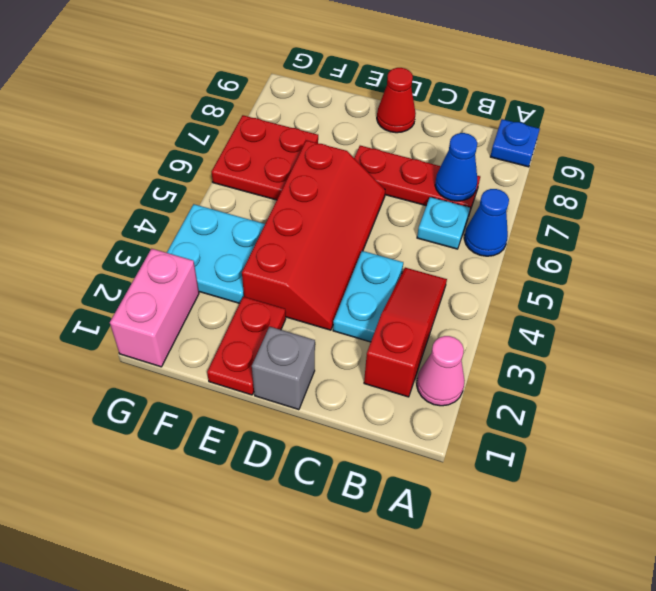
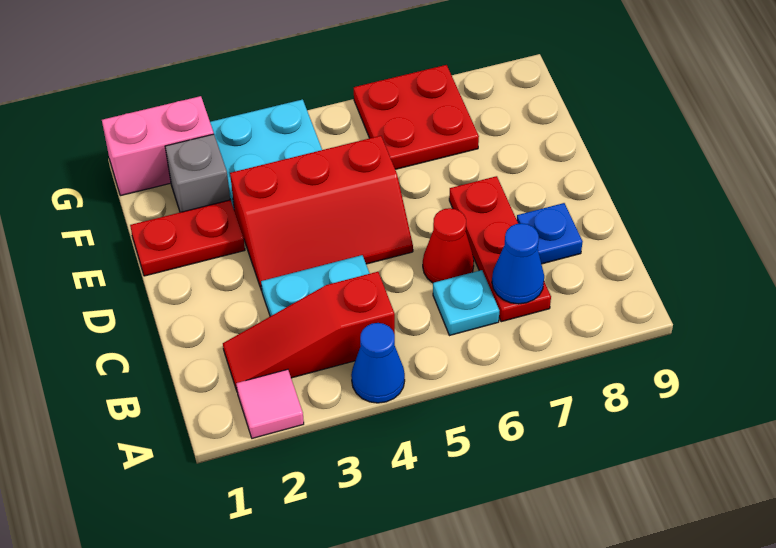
pink cone A2 level 1 -> pink tile A2 level 1
blue cone A6 level 1 -> blue cone A4 level 1
blue plate A9 level 1 -> blue plate C8 level 1
red slope B2:B4 level 1 top 2 -> red slope B2:B4 level 1 top 4
grey brick D1 level 1 -> grey brick F2 level 1
red slope D3:E6 level 1 top E -> red slope D3:E5 level 1 top E
red cone D9 level 1 -> red cone C6 level 1

